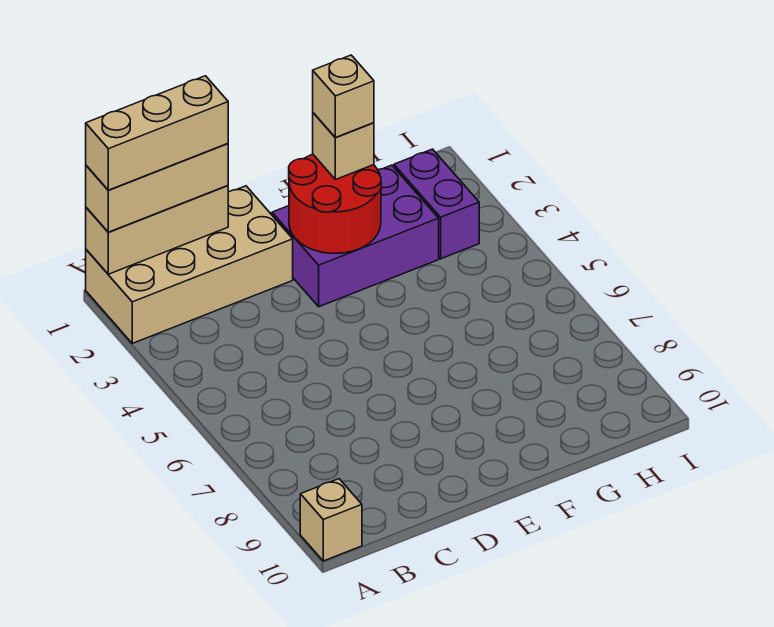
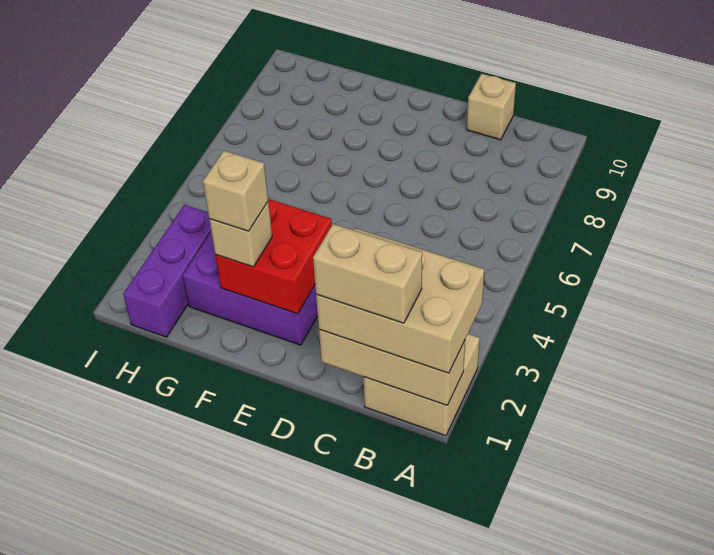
tan brick A1:D2 level 1 -> tan brick A1:B2 level 1
tan brick A1:C1 level 3 -> tan brick A1:C2 level 3
tan brick A1:C1 level 4 -> tan brick B1:C1 level 4
tan brick A10 level 1 -> tan brick C10 level 1
red round brick E2:F3 level 2 -> red brick E2:F3 level 2
purple brick H2:H3 level 1 -> purple brick H1:H3 level 1

